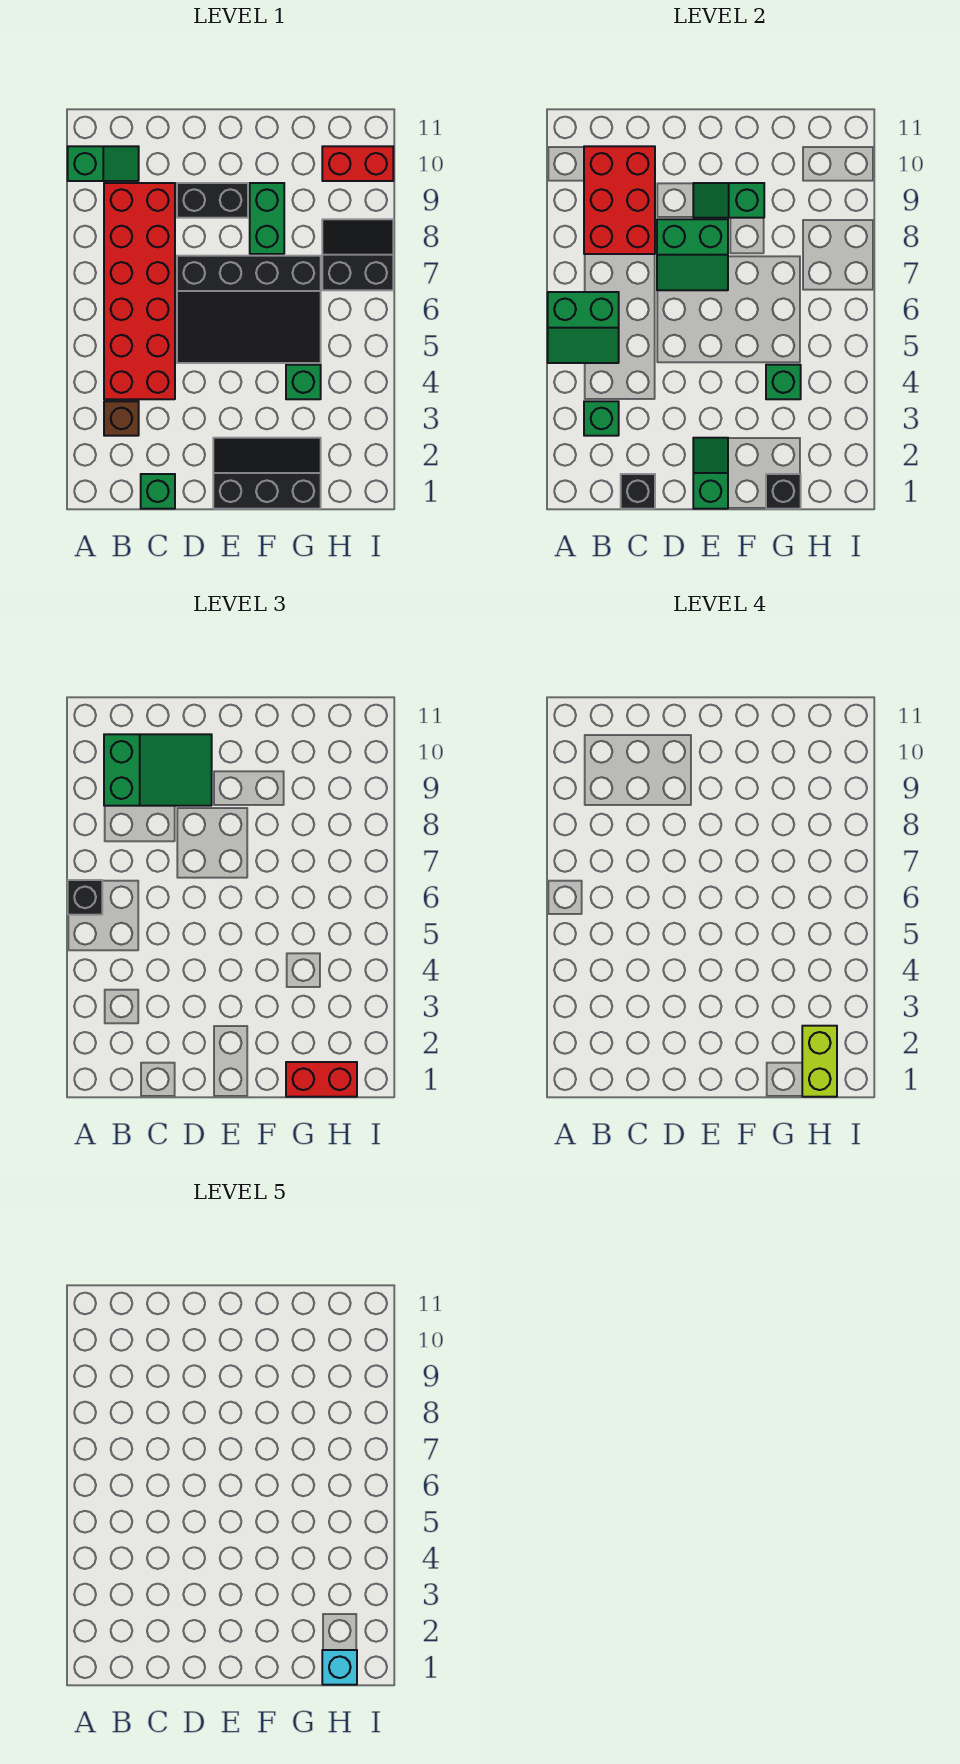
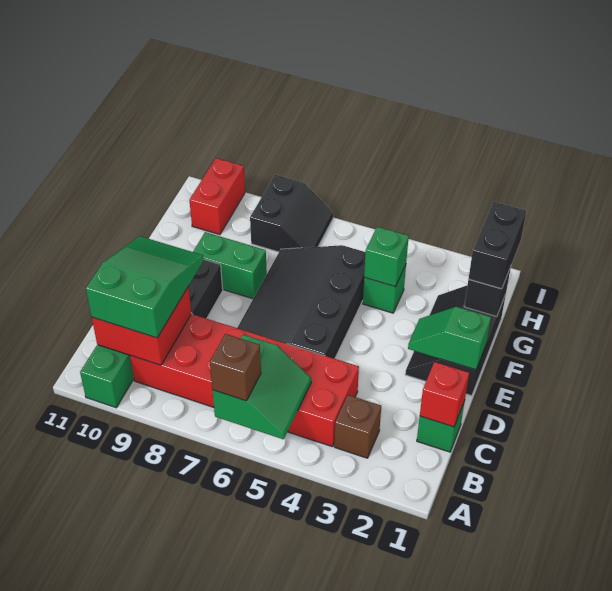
black brick A6 level 3 -> brown brick A6 level 3
green brick B3 level 2 -> none
red brick B8:C10 level 2 -> red brick B9:C10 level 2
black brick C1 level 2 -> red brick C1 level 2
black slope D5:G7 level 1 top 7 -> black slope D5:G7 level 1 top 5
green slope D7:E8 level 2 top 8 -> none
green slope E9:F9 level 2 top F -> none
red brick G1:H1 level 3 -> black brick G1:H1 level 3
lime brick H1:H2 level 4 -> none
cyan brick H1 level 5 -> none
black slope H7:I8 level 1 top 7 -> black slope H7:I8 level 1 top 8

